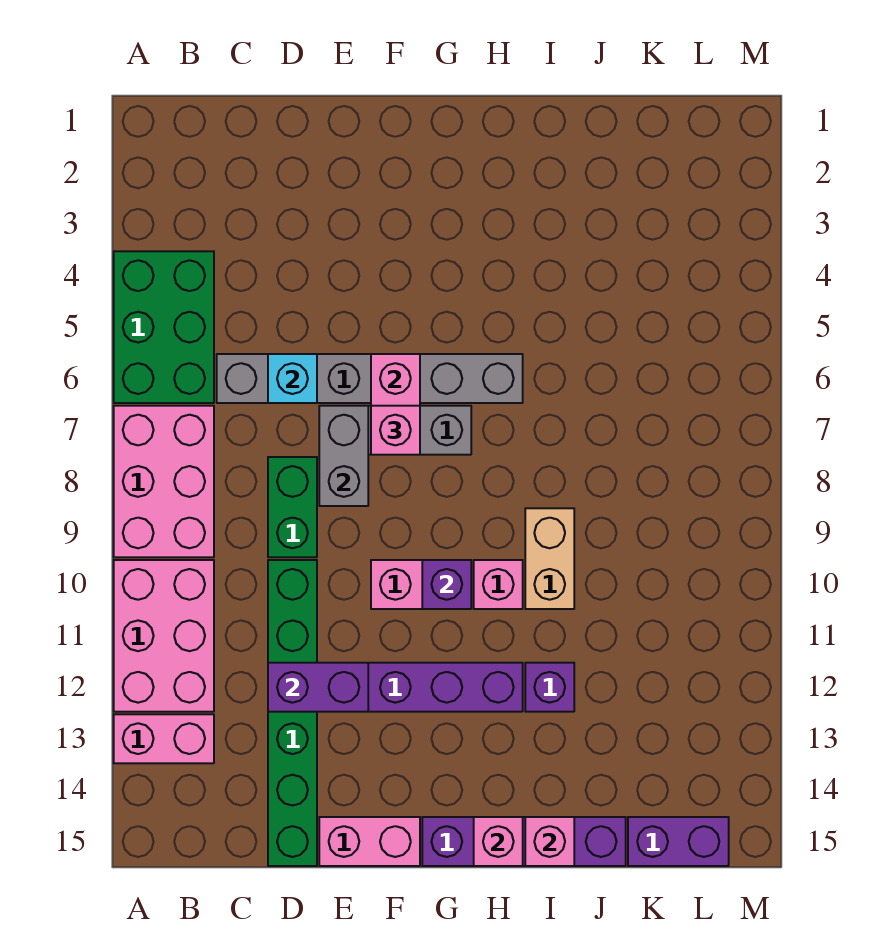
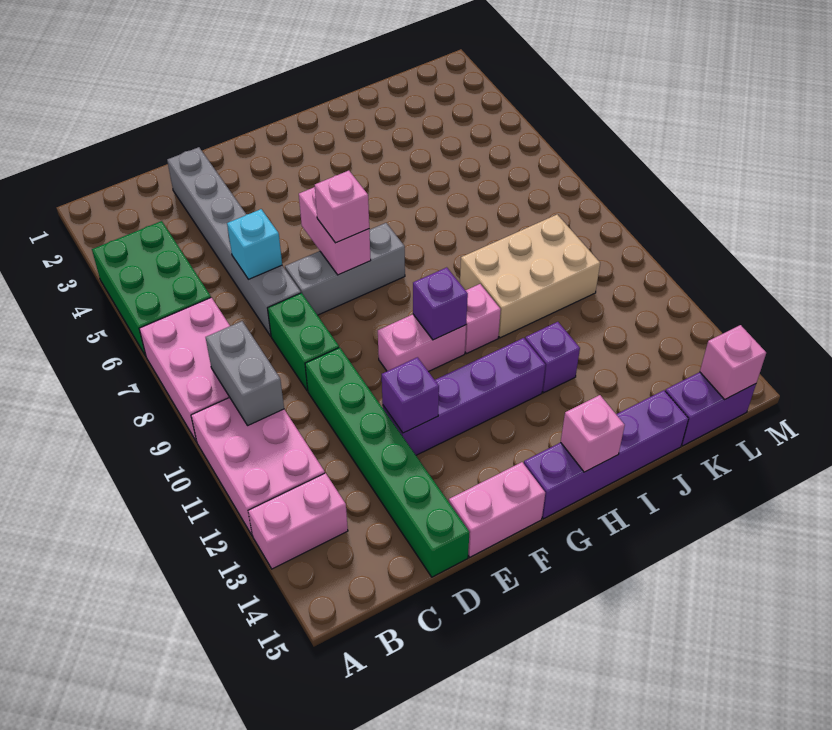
grey brick C6:H6 level 1 -> grey brick D2:D7 level 1
purple brick D12:E12 level 2 -> purple brick E12 level 2
grey brick E7:E8 level 2 -> grey brick B9:B10 level 2
tan brick I9:I10 level 1 -> tan brick I9:K10 level 1
pink brick I15 level 2 -> pink brick L15 level 2

